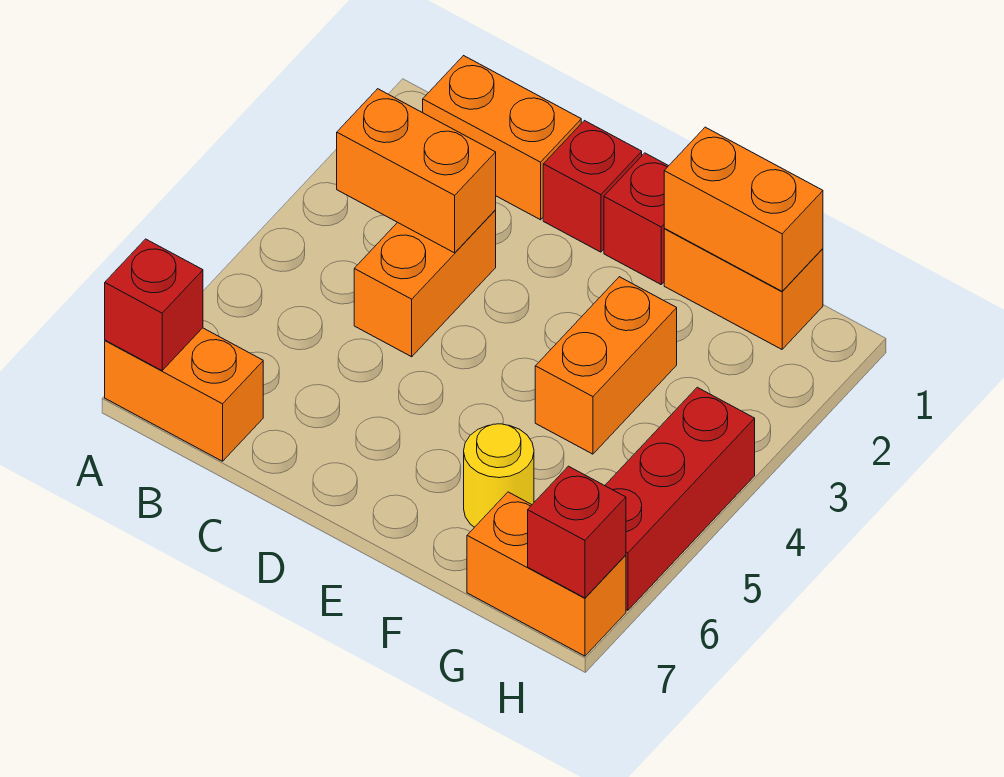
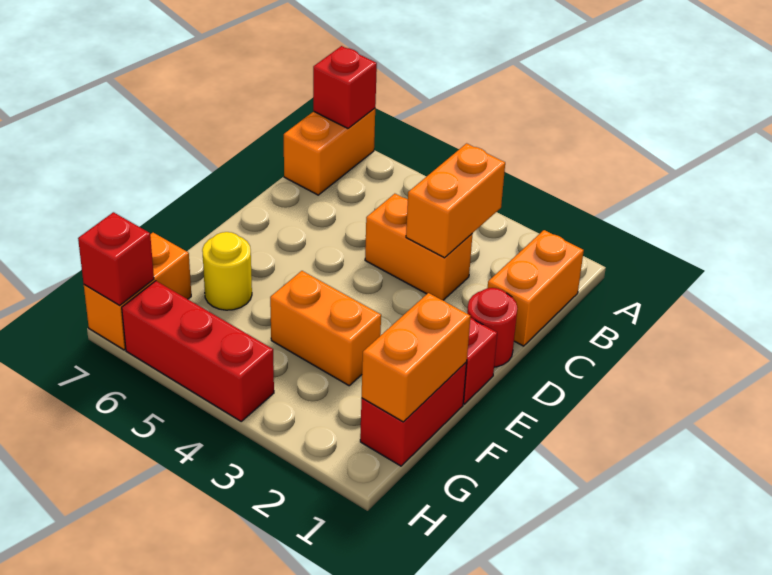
red brick D1 level 1 -> red round brick D1 level 1
orange brick F1:G1 level 1 -> red brick F1:G1 level 1

